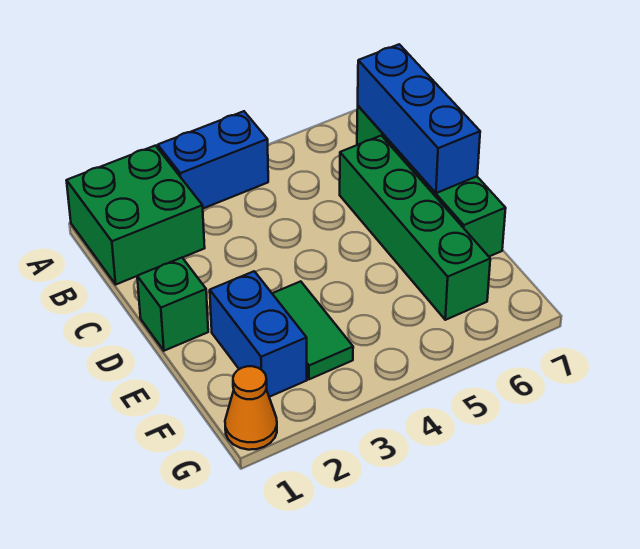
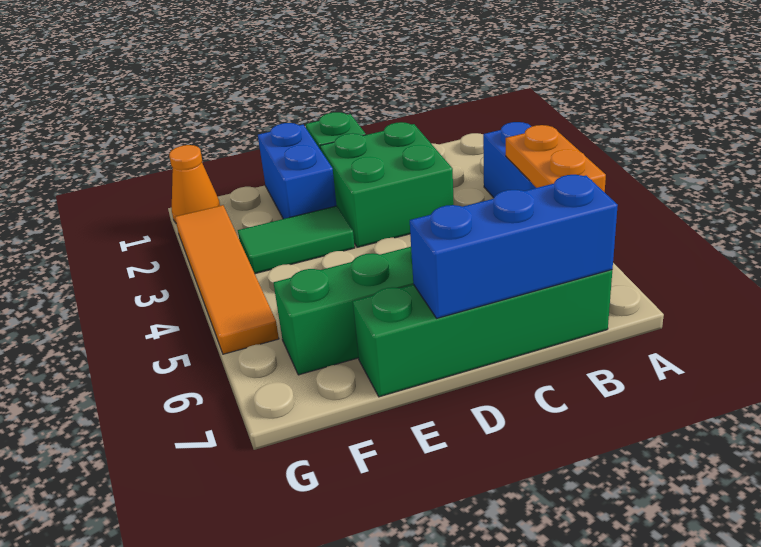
green brick A1:B2 level 1 -> green brick C2:D3 level 1
none -> orange plate A4:A5 level 2
blue brick E2:F2 level 1 -> blue brick E1:E2 level 1
none -> orange tile G2:G5 level 1

